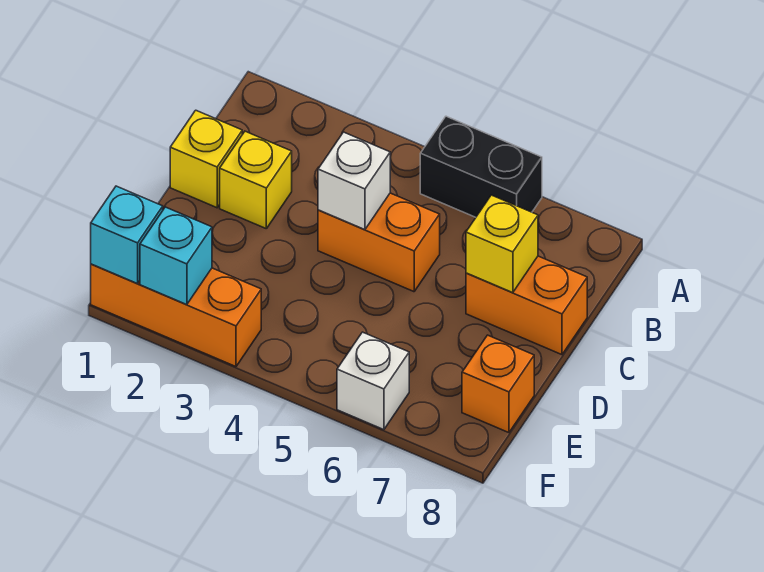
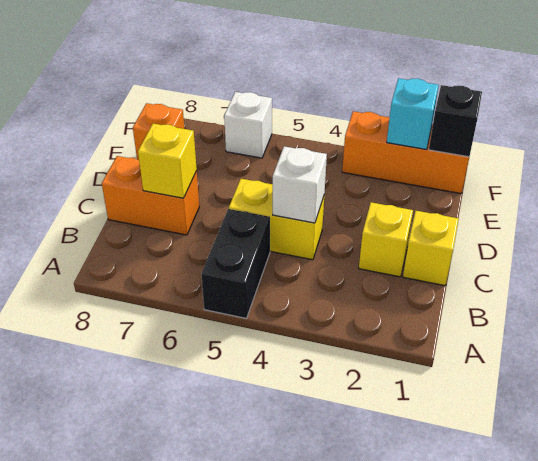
black brick A5:A6 level 1 -> black brick A5:B5 level 1
orange brick C4:C5 level 1 -> yellow brick C4:C5 level 1
cyan brick F1 level 2 -> black brick F1 level 2

